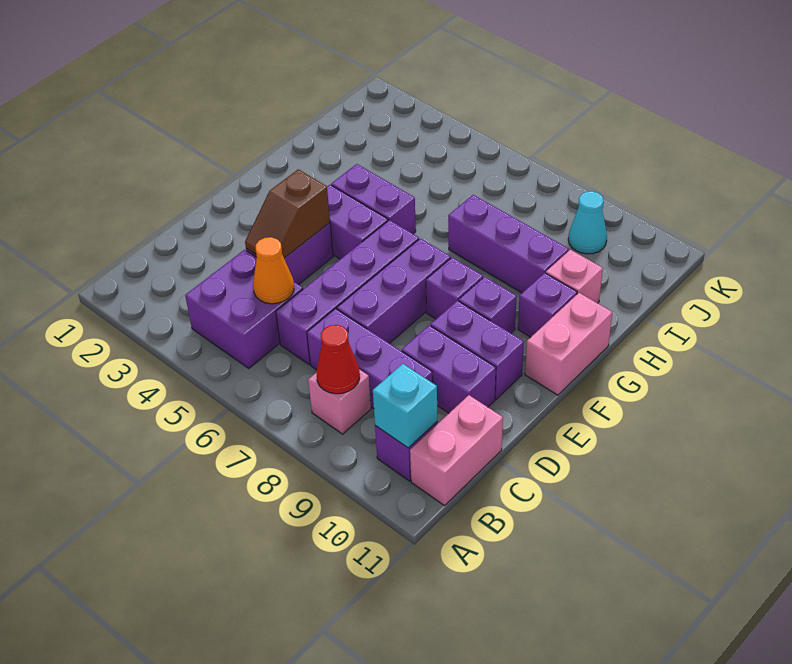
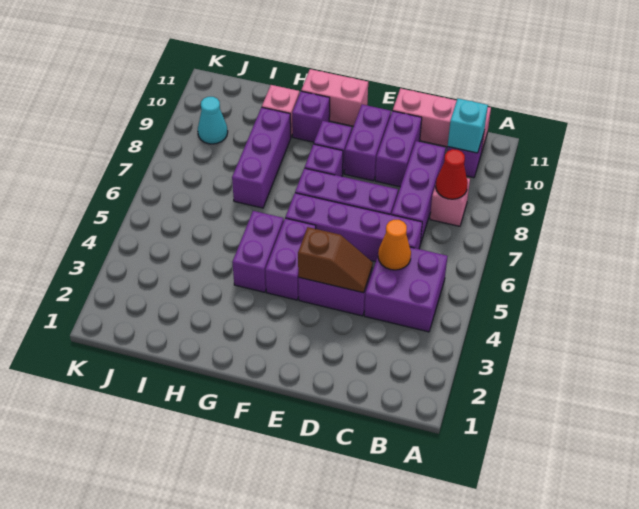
pink brick B11:C11 level 1 -> pink brick B11:D11 level 1

